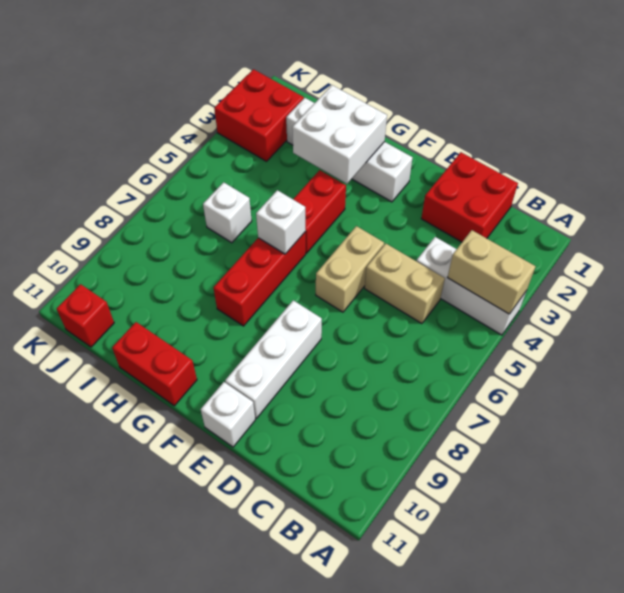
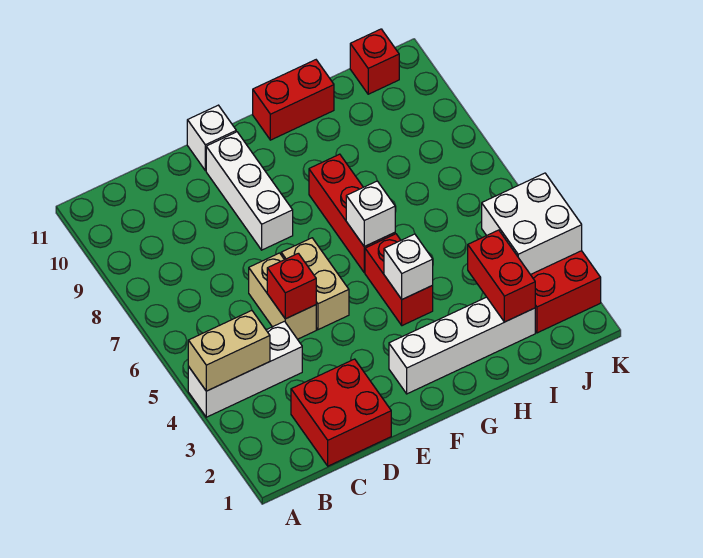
tan brick C5:D5 level 1 -> tan brick D5:D6 level 1
none -> red brick D5 level 2
white brick G2:H3 level 2 -> white brick J3:K4 level 2
none -> red brick I2:I3 level 2
white brick I6 level 1 -> white brick G4 level 2

